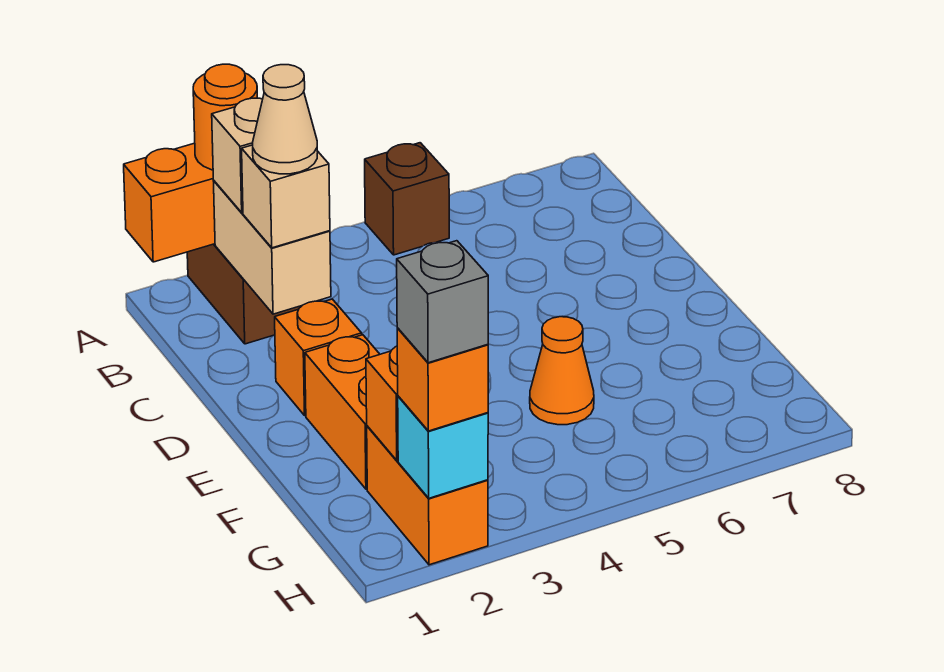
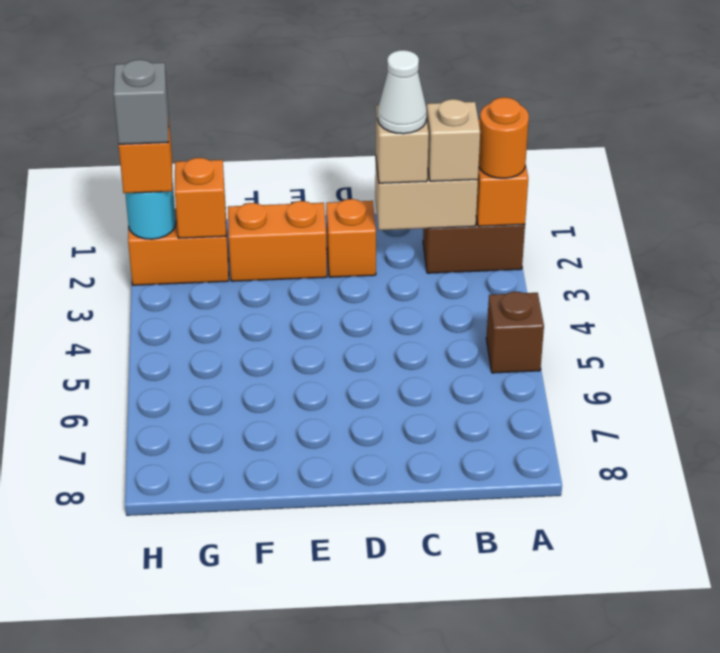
tan cone C2 level 4 -> white cone C2 level 4
orange cone F5 level 1 -> none
cyan brick H2 level 2 -> cyan round brick H2 level 2

